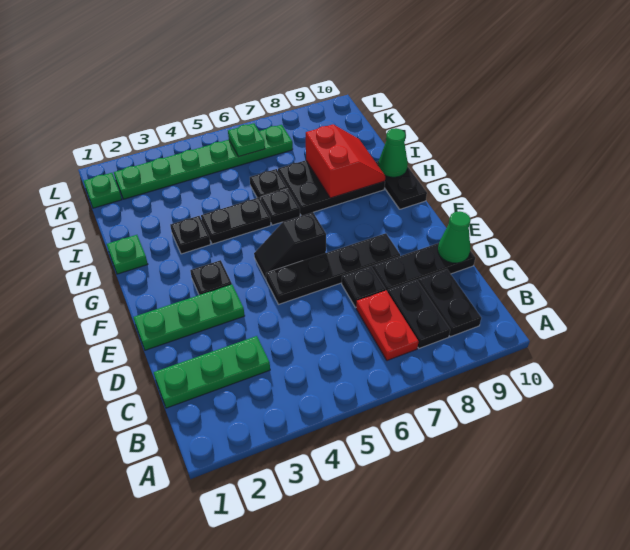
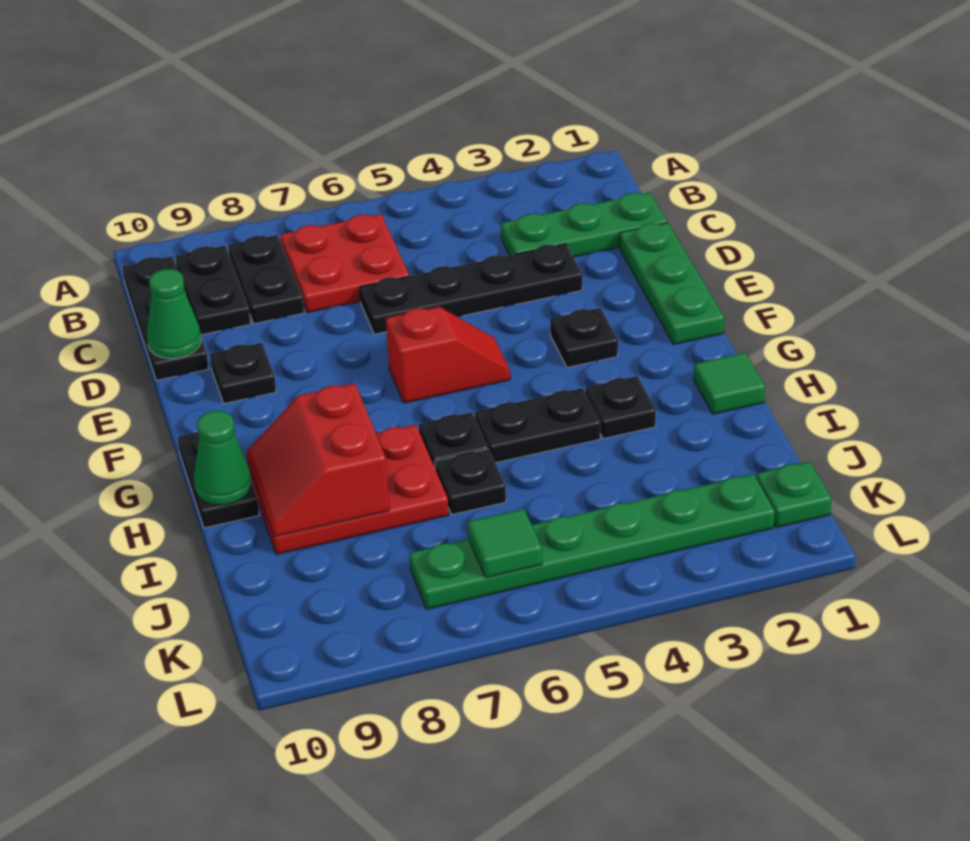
red plate B7:C7 level 1 -> red plate B6:C7 level 1
black plate D7 level 1 -> black plate E9 level 1
black plate D8:D10 level 1 -> black plate B10:D10 level 1
green plate E1:E3 level 1 -> green plate D1:F1 level 1
black plate E5:E8 level 1 -> black plate D3:D6 level 1
black slope F5:F6 level 1 top 6 -> red slope F5:F6 level 1 top 6
green plate H1 level 1 -> green tile H1 level 1
black plate H7:I9 level 1 -> red plate H7:I9 level 1
green plate K6 level 2 -> green tile K6 level 2

